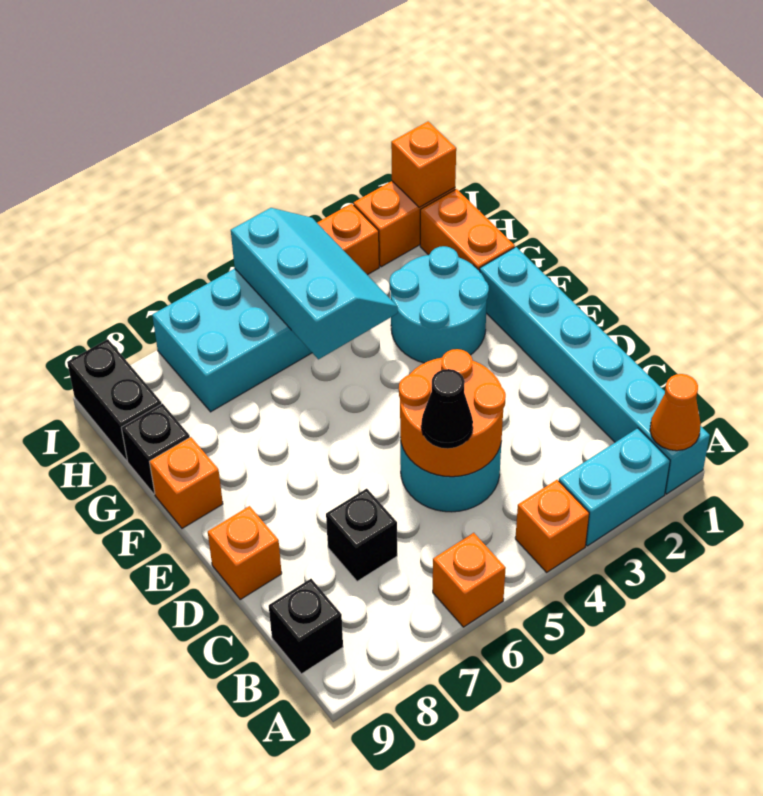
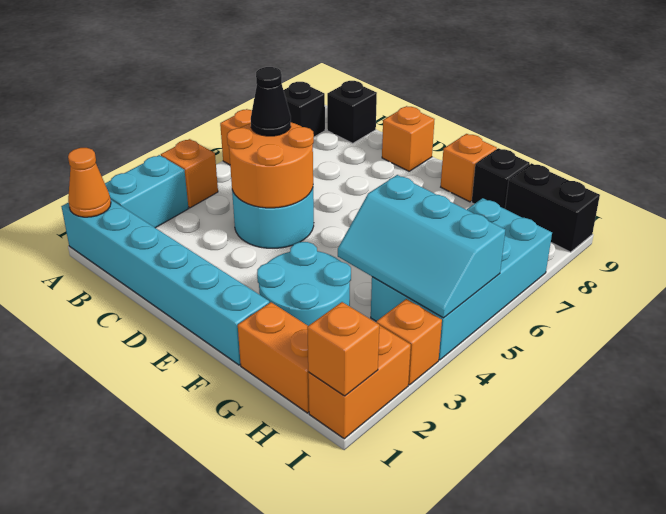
black brick C7 level 1 -> black brick A8 level 1

